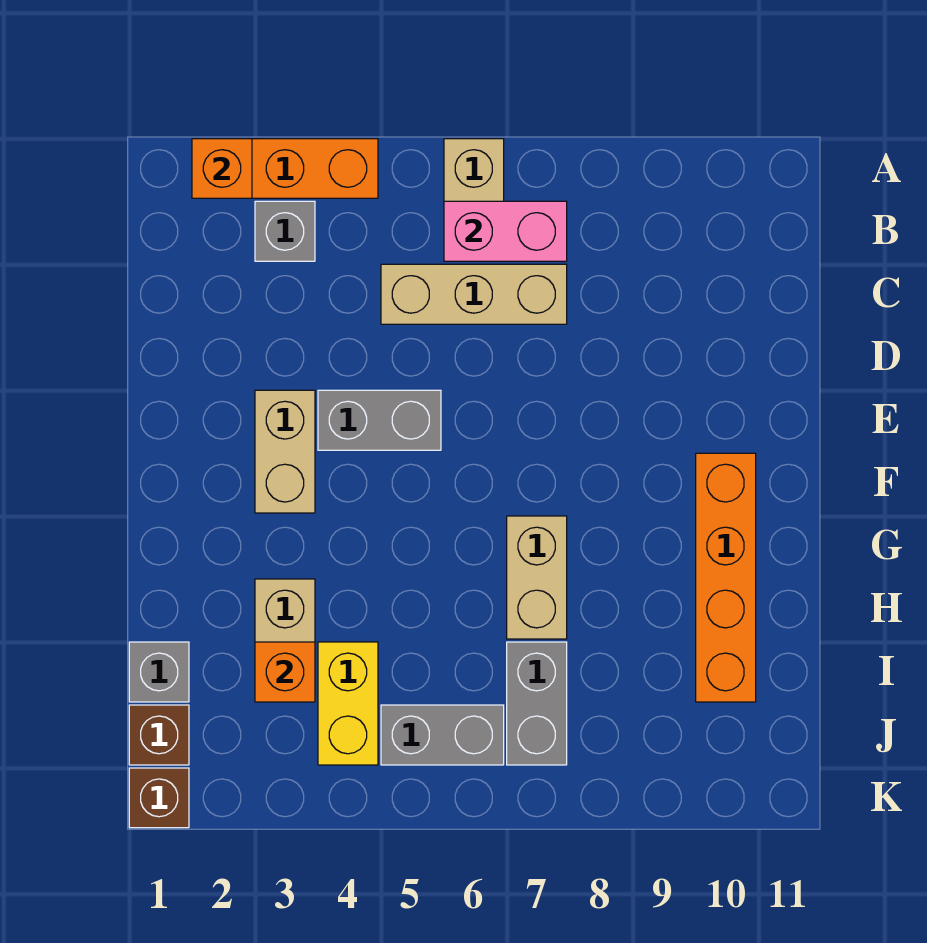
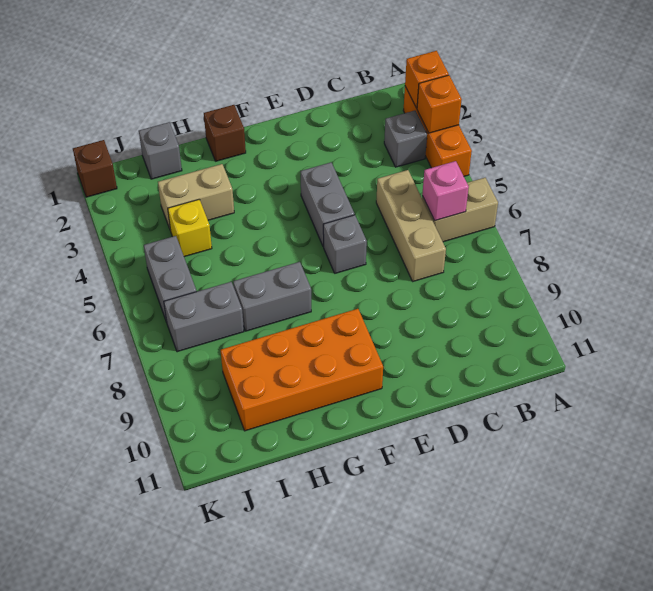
pink brick B6:B7 level 2 -> pink brick B6 level 2
tan brick E3:F3 level 1 -> none
none -> grey brick E6 level 1
orange brick F10:I10 level 1 -> orange brick F9:I10 level 1
tan brick G7:H7 level 1 -> grey brick G7:H7 level 1
orange brick I3 level 2 -> orange brick A3 level 2
yellow brick I4:J4 level 1 -> yellow brick I4 level 1
brown brick J1 level 1 -> brown brick G1 level 1

